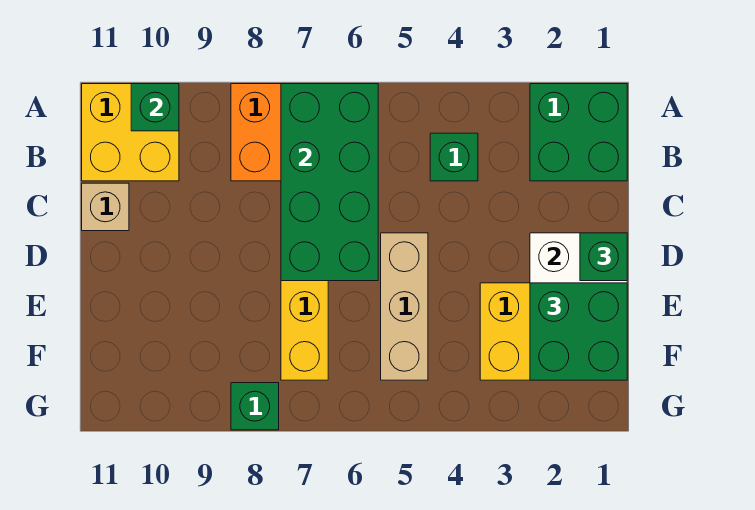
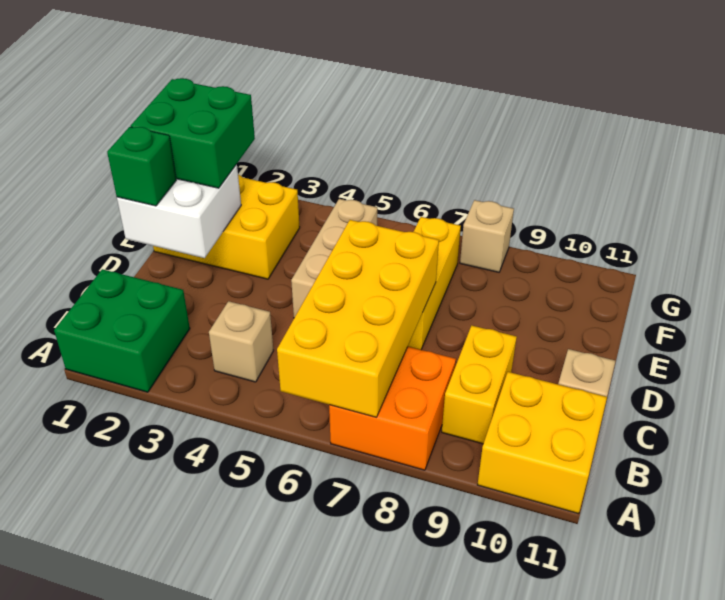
green brick A6:D7 level 2 -> yellow brick A6:D7 level 2
green brick A10 level 2 -> none
green brick B4 level 1 -> tan brick B4 level 1
none -> yellow brick B9:C9 level 1
green brick G8 level 1 -> tan brick G8 level 1

